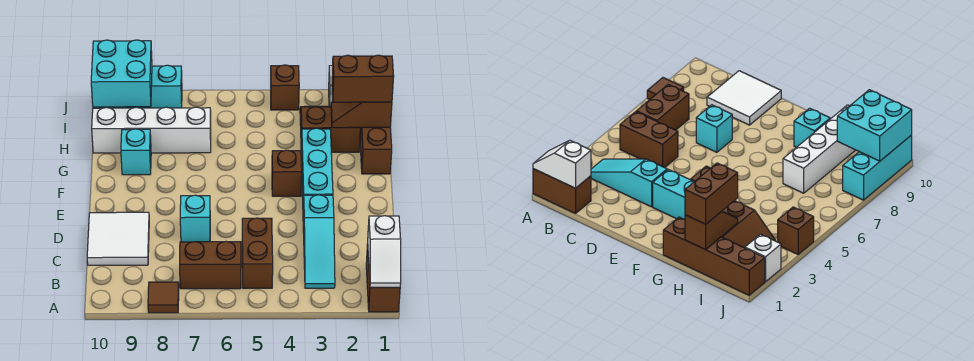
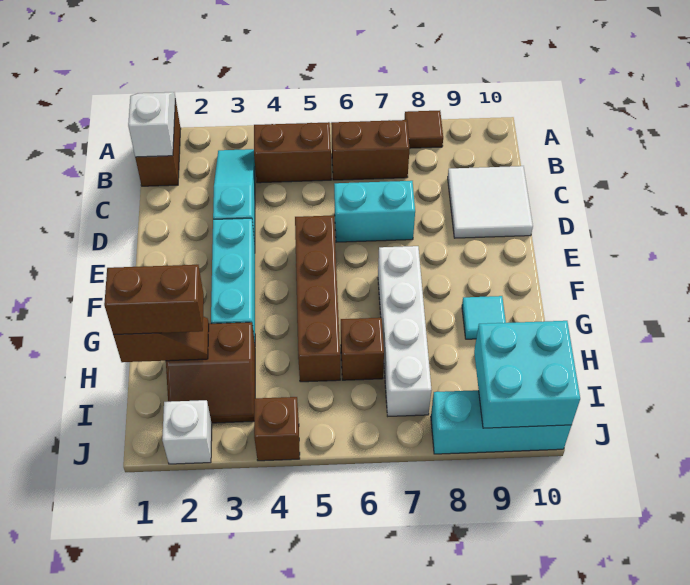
brown brick B5:C5 level 1 -> brown brick B4:B5 level 1
cyan brick D7 level 1 -> cyan brick D6:D7 level 1
brown brick F4 level 1 -> brown brick H6 level 1
brown brick G1:J1 level 1 -> brown brick E5:H5 level 1
cyan brick G9 level 1 -> cyan tile G9 level 1
white brick H7:H10 level 1 -> white brick F7:I7 level 1

